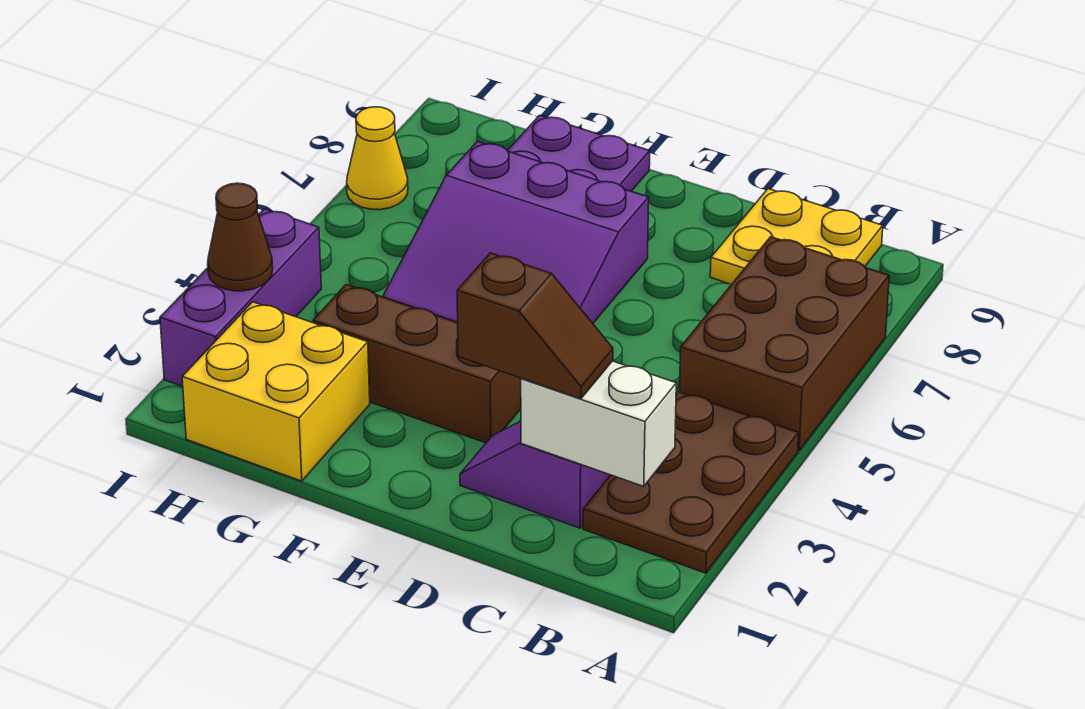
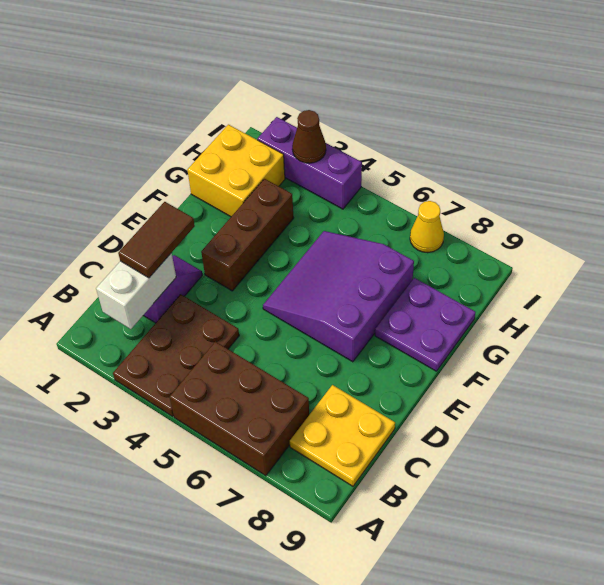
brown plate A2:B4 level 1 -> brown plate A3:C4 level 1
brown slope C2:D2 level 3 top D -> brown tile C2:D2 level 3

